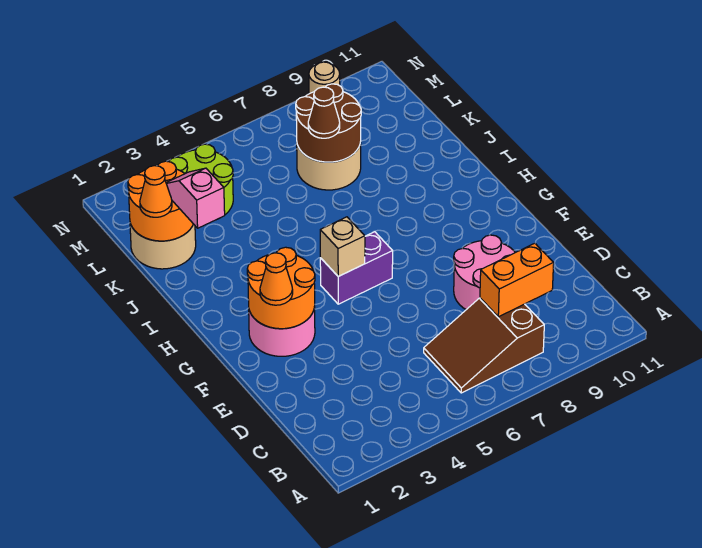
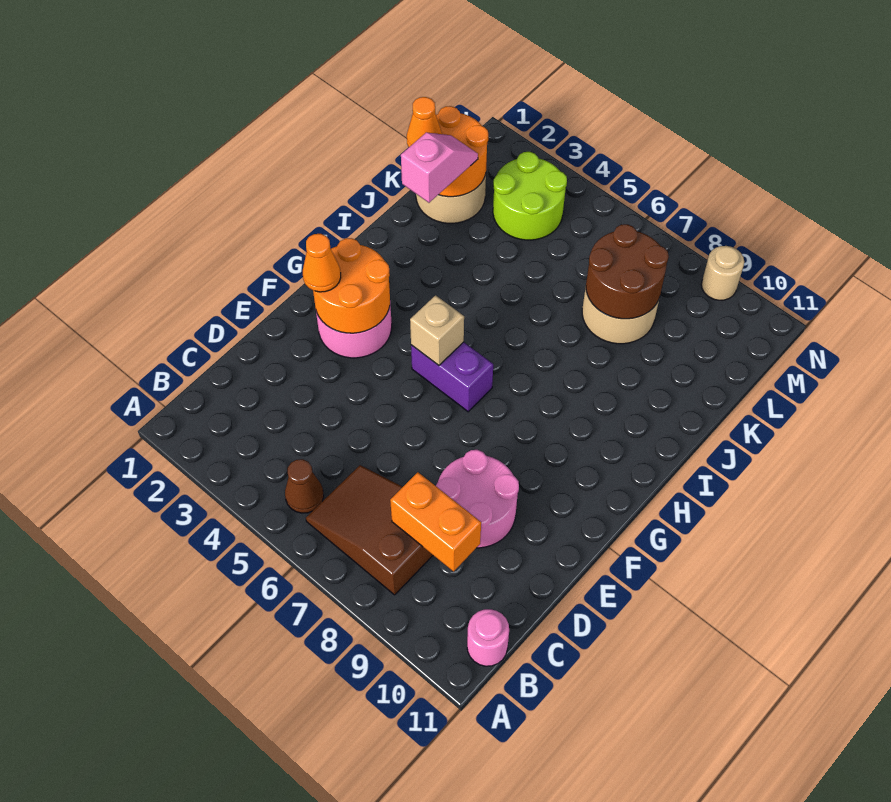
none -> pink round brick B11 level 1
brown cone K7 level 3 -> brown cone B5 level 1

